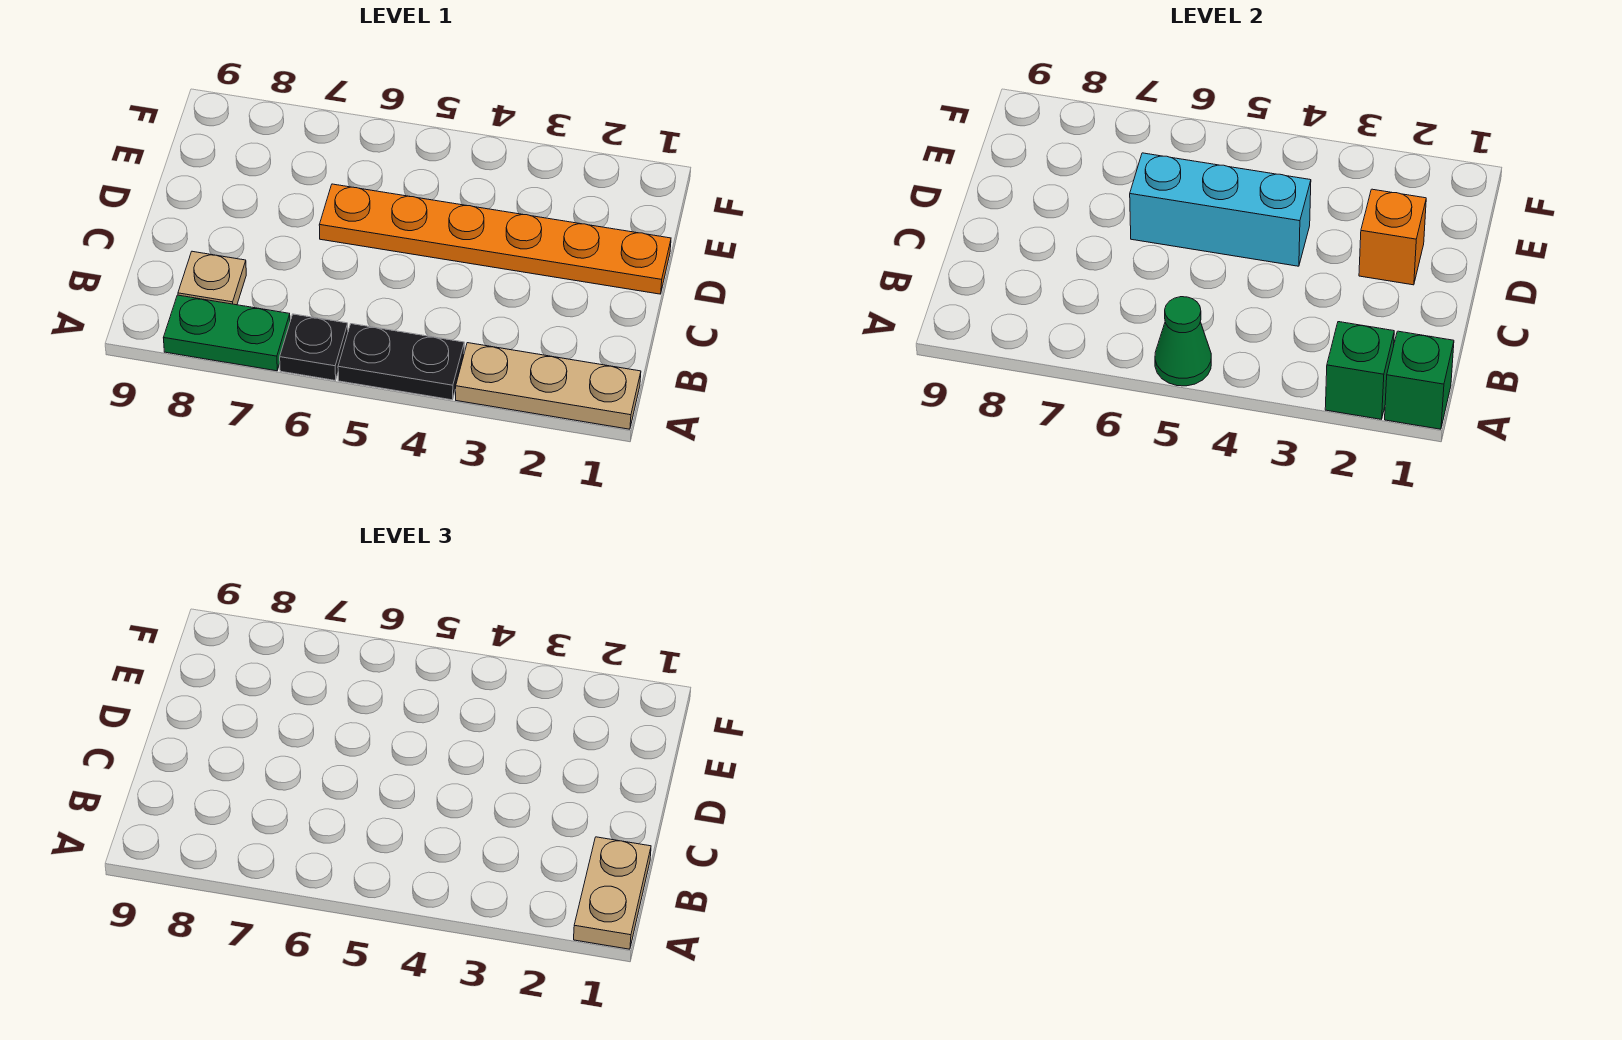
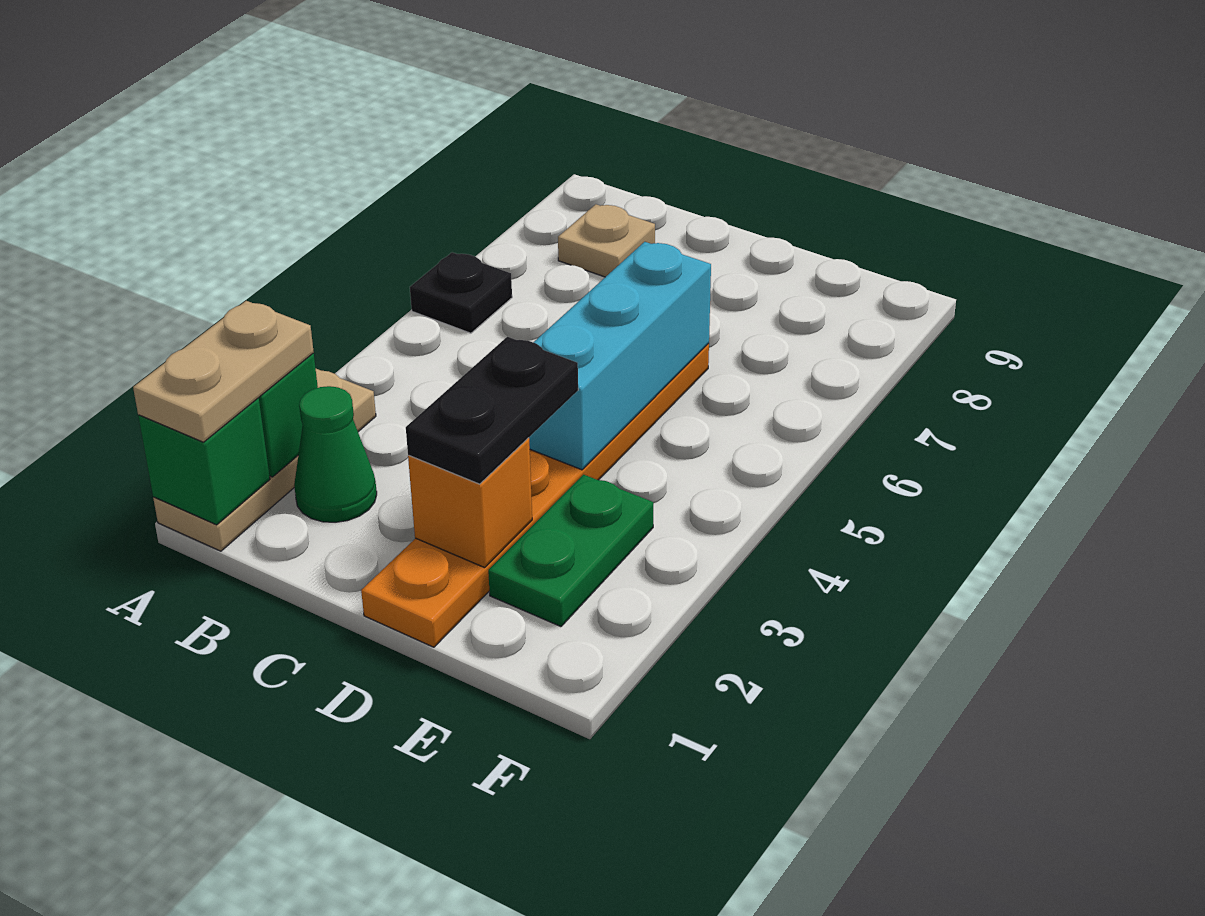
tan plate A1:B1 level 3 -> tan plate A1:A2 level 3
black plate A4:A5 level 1 -> black plate D2:D3 level 3
green cone A5 level 2 -> green cone B2 level 1
green plate A7:A8 level 1 -> green plate E2:E3 level 1

